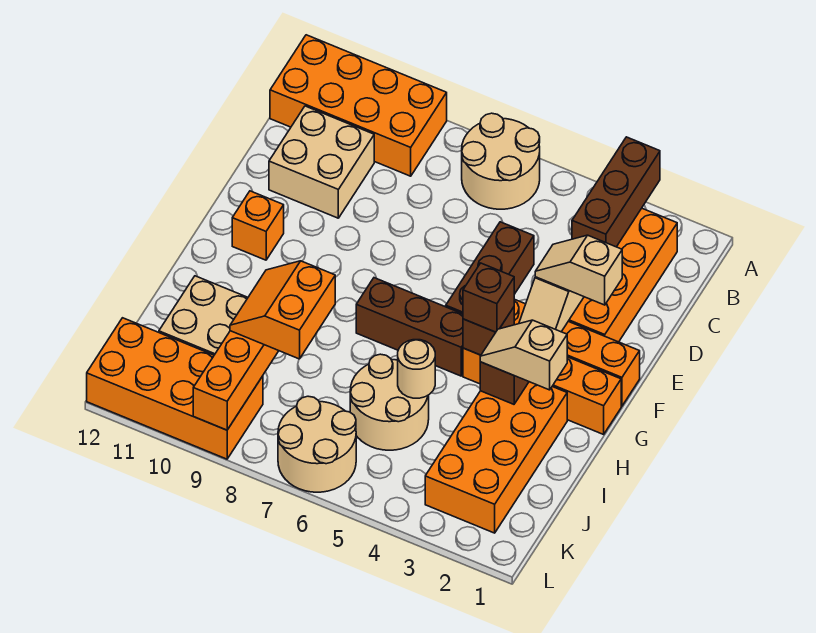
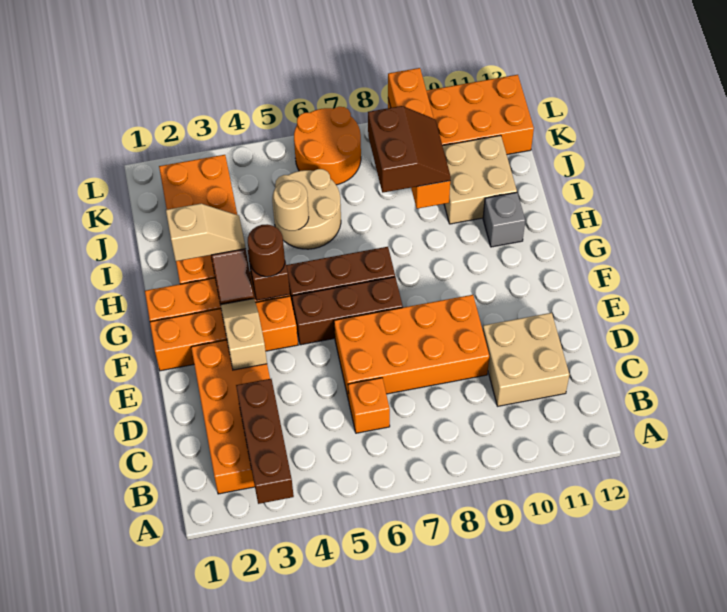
tan round brick A6:B7 level 1 -> none
orange brick A9:B12 level 1 -> orange brick D6:E9 level 1
brown brick D5:F5 level 1 -> brown brick F5:F7 level 1
tan slope E2:E3 level 3 top 2 -> none
orange brick F11 level 1 -> orange brick C6 level 1
brown brick G4 level 3 -> brown round brick G4 level 3
none -> grey brick H11 level 1
orange slope I8:J9 level 3 top 8 -> brown slope I8:J9 level 3 top 8
tan round brick K6:L7 level 1 -> orange round brick K6:L7 level 1

